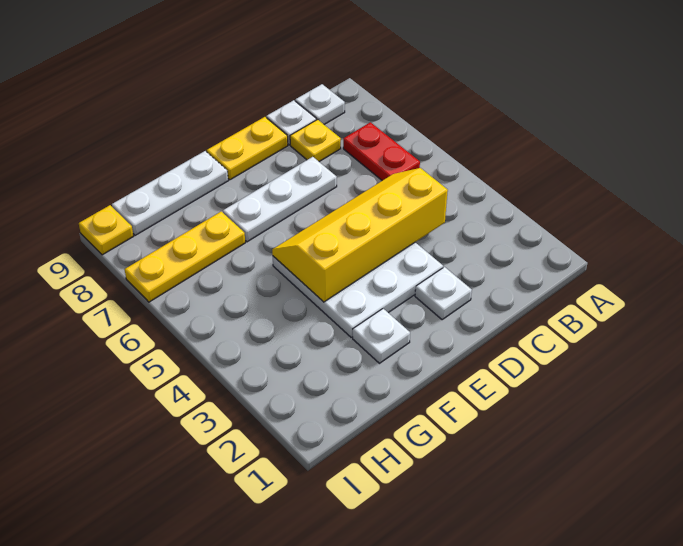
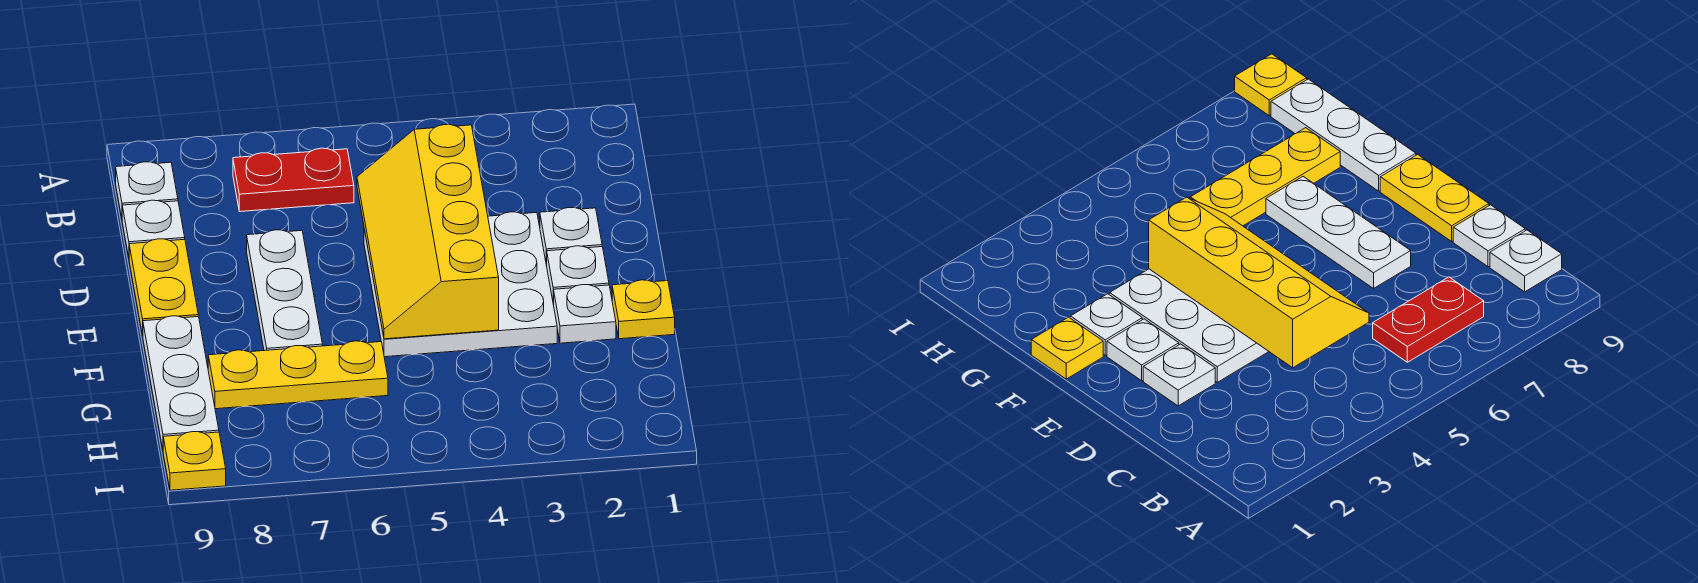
yellow plate C8 level 1 -> yellow plate F1 level 1
none -> white plate E2 level 1
yellow plate G7:I7 level 1 -> yellow plate G6:G8 level 1

